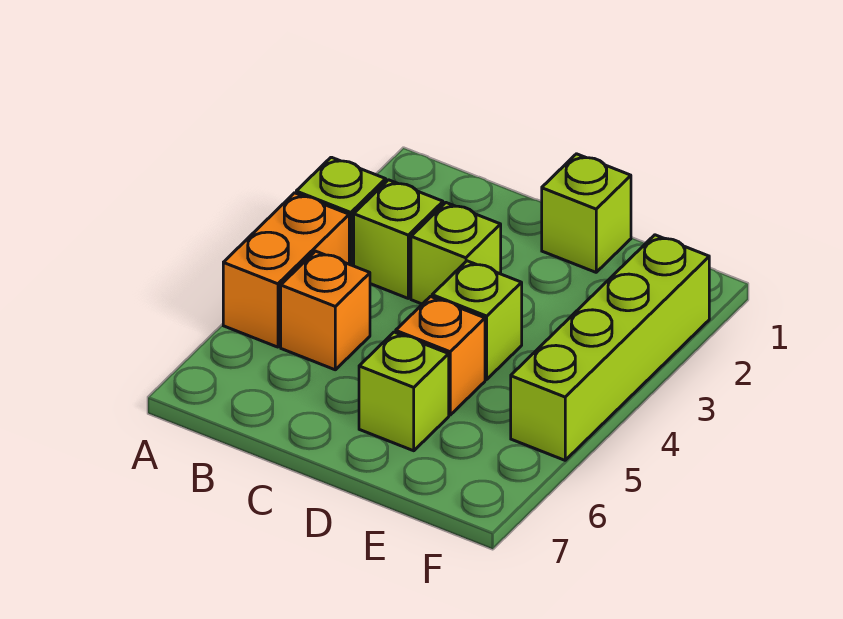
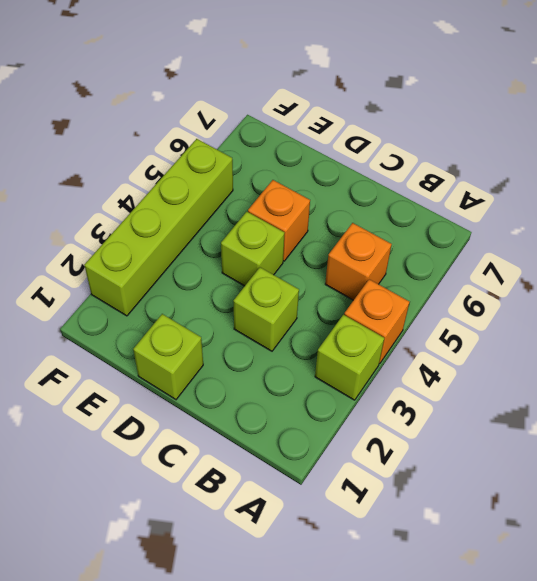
orange brick A4:A5 level 1 -> orange brick A4 level 1
lime brick B3 level 1 -> none
lime brick D6 level 1 -> none

